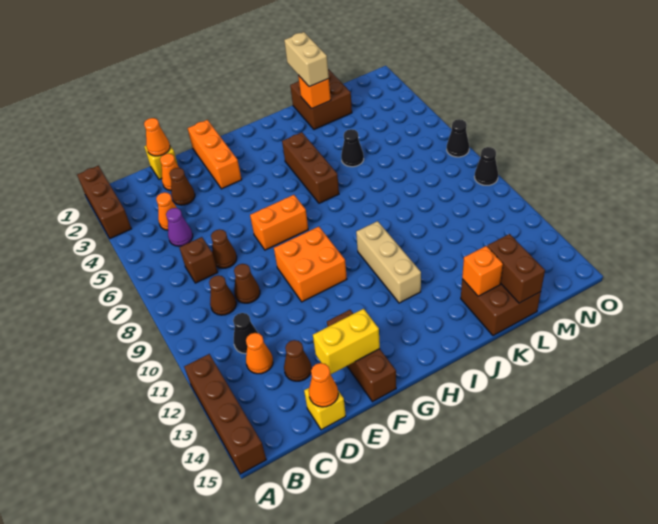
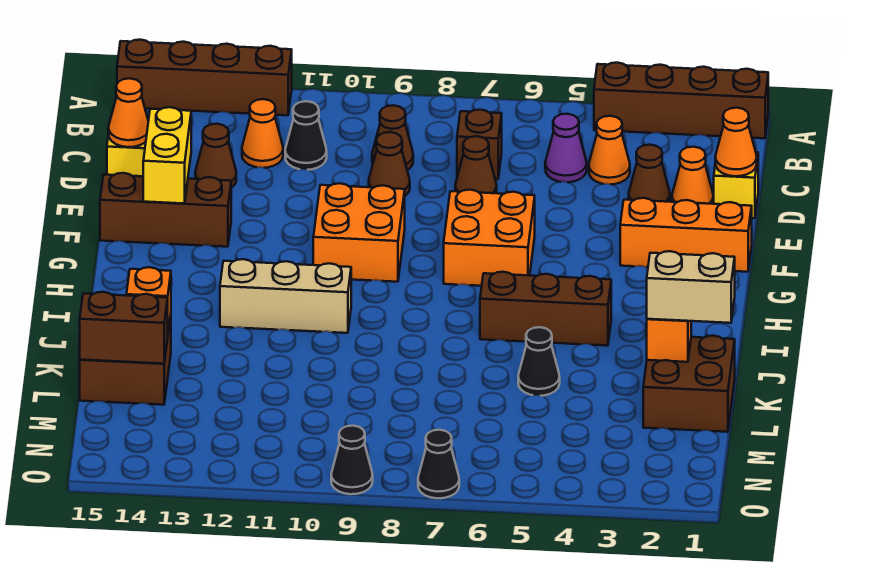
brown brick A1:A3 level 1 -> brown brick A1:A4 level 1
orange brick F7:G7 level 1 -> orange brick F6:G7 level 1

